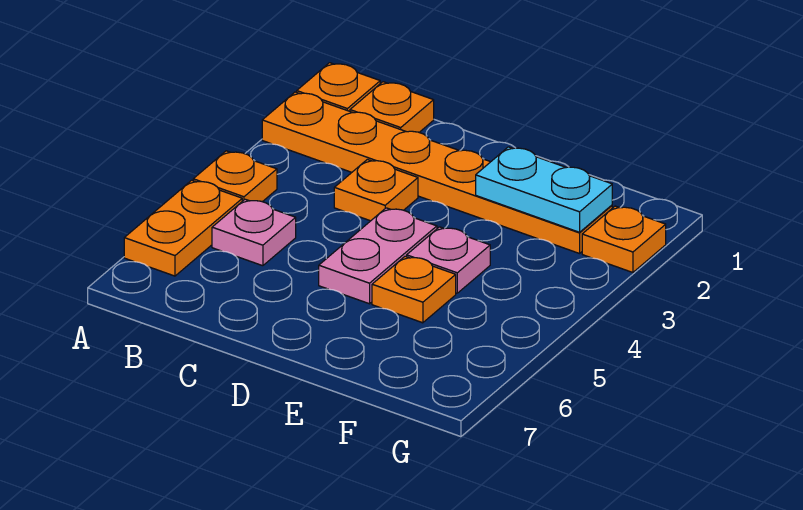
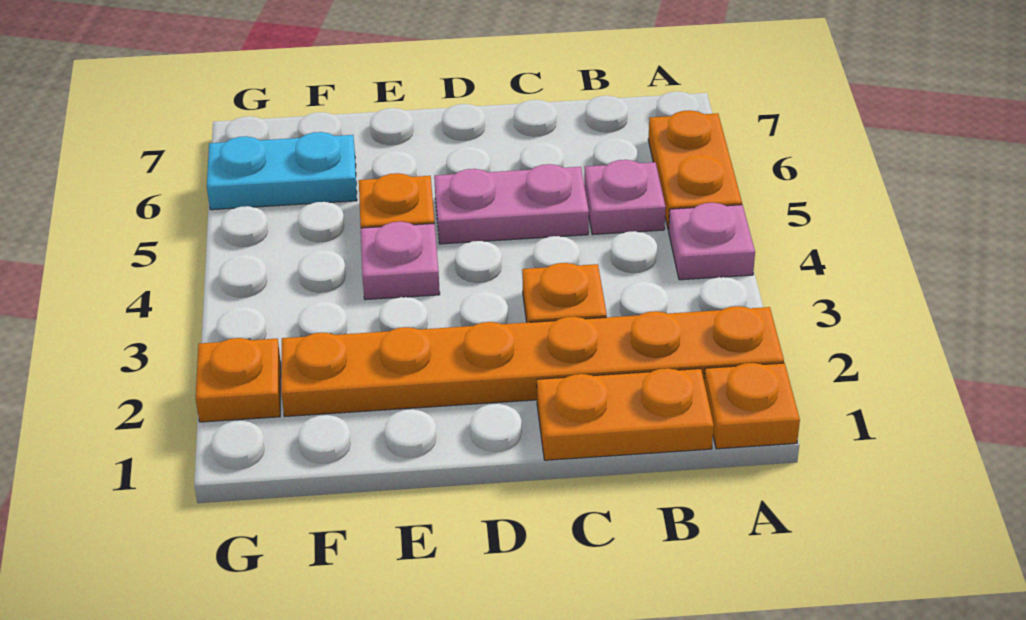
orange plate A4 level 1 -> pink plate A4 level 1
orange plate B1 level 1 -> orange plate B1:C1 level 1
pink plate D4:D5 level 1 -> pink plate C5:D5 level 1
cyan plate E2:F2 level 2 -> cyan plate F6:G6 level 1

